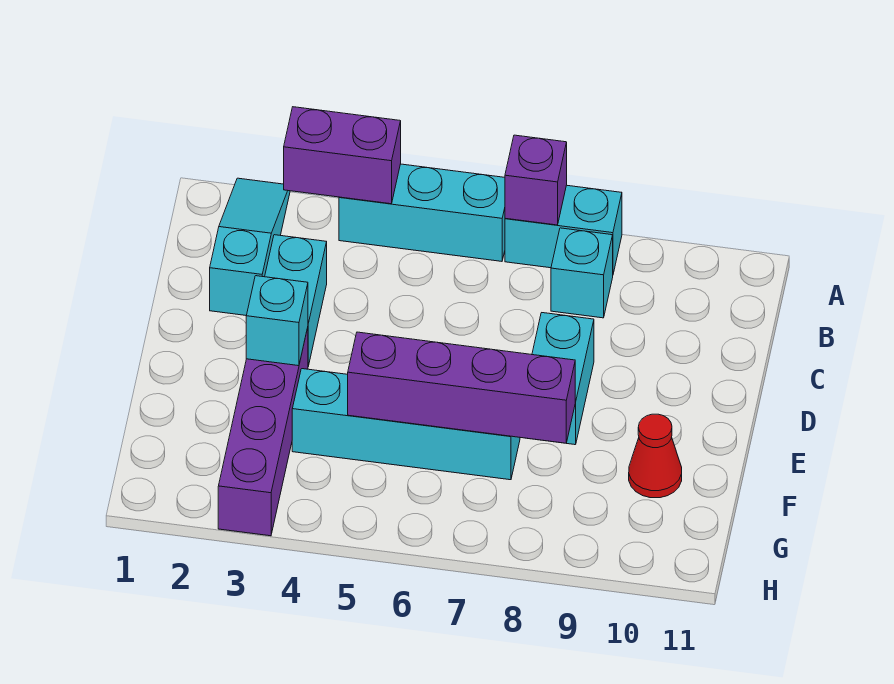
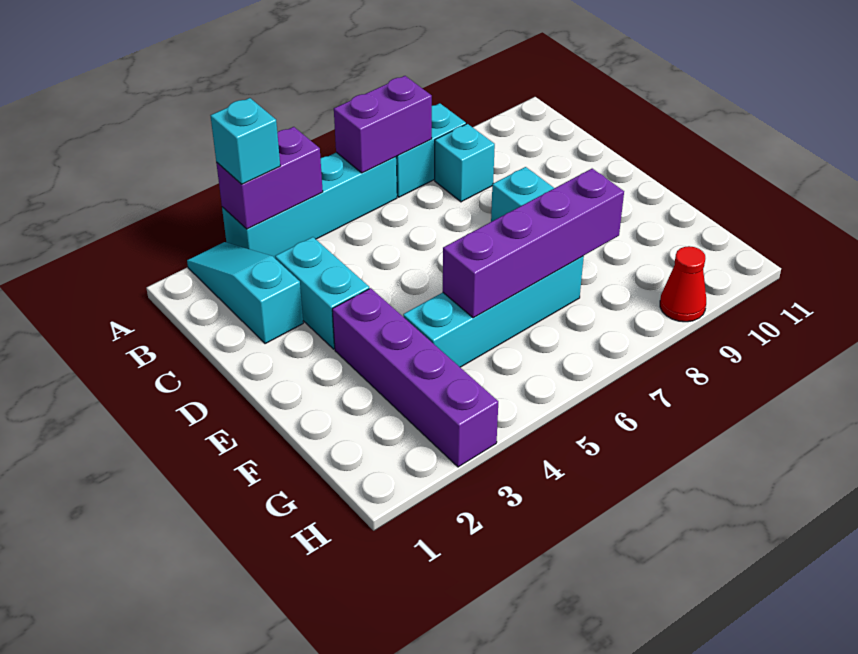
cyan brick A4:A6 level 1 -> cyan brick A3:A6 level 1
purple brick A7 level 2 -> purple brick A6:A7 level 2
cyan brick E3 level 2 -> cyan brick A3 level 3
red cone F10 level 1 -> red cone H9 level 1

